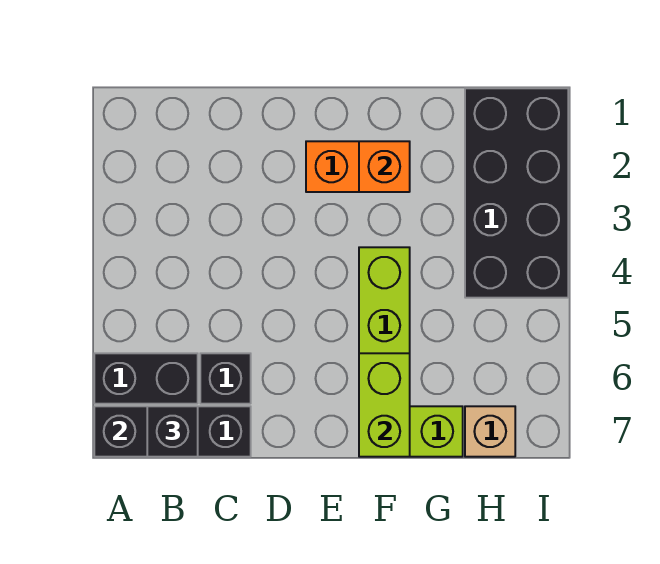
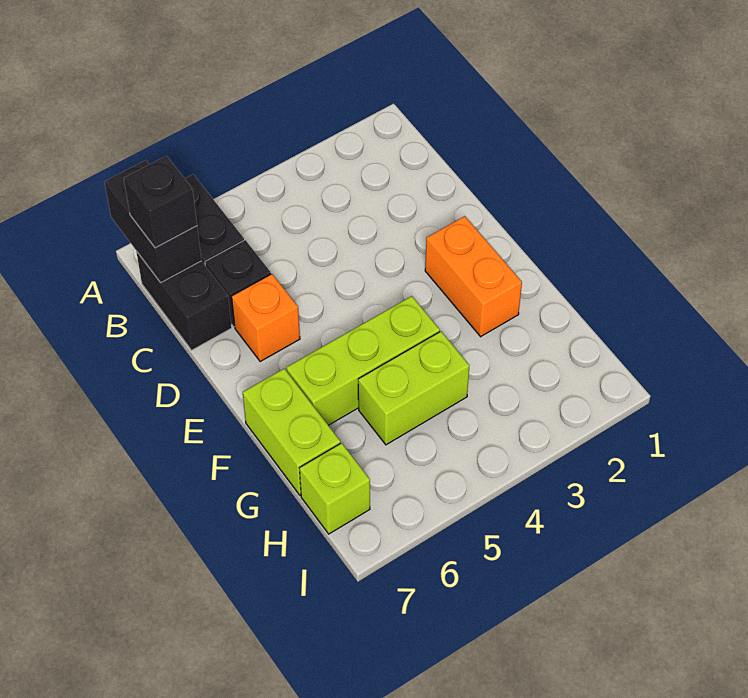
orange brick F2 level 2 -> orange brick D6 level 1
lime brick F6:F7 level 2 -> lime brick G4:G5 level 1
black brick H1:I4 level 1 -> none
tan brick H7 level 1 -> lime brick H7 level 1

